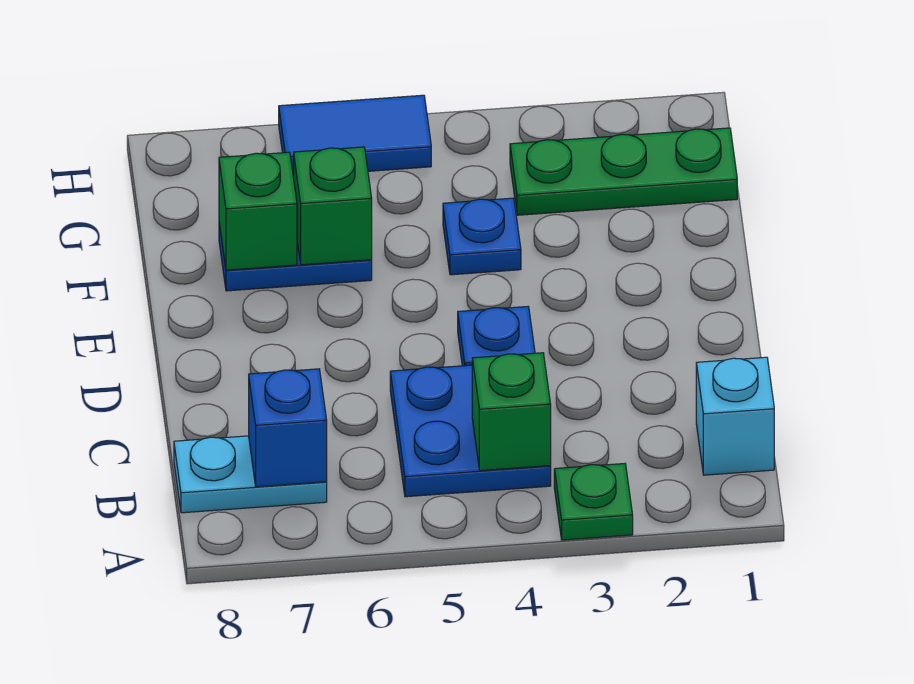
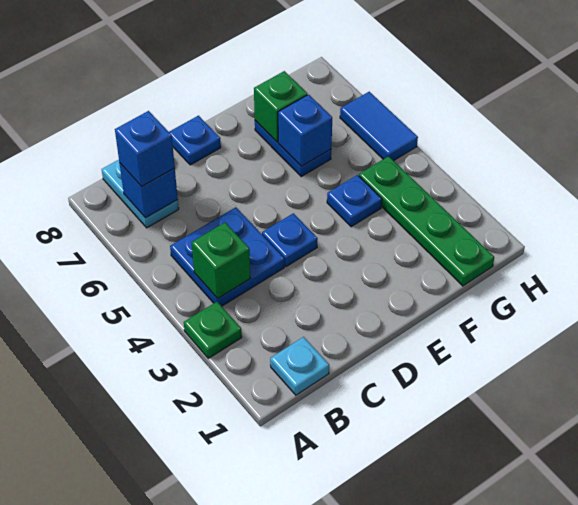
cyan brick B1 level 1 -> cyan plate B1 level 1
none -> blue brick B7 level 3
none -> blue plate D8 level 1
green brick F6 level 2 -> blue brick F6 level 2
green plate G1:G3 level 1 -> green plate G1:G4 level 1

